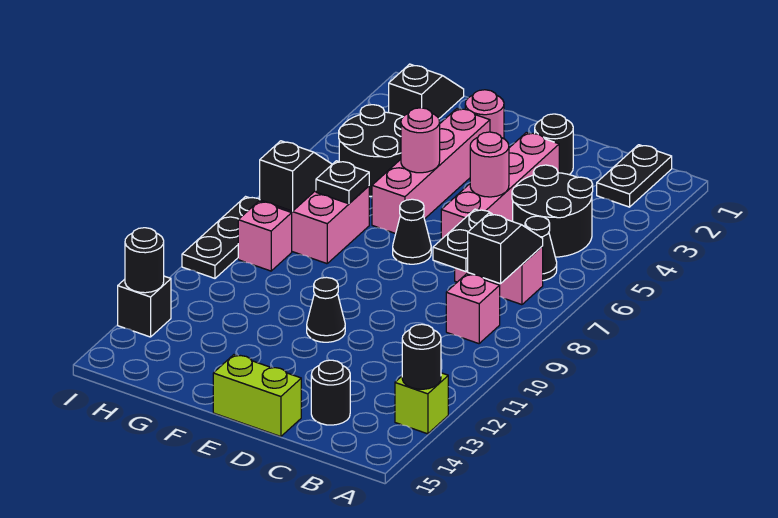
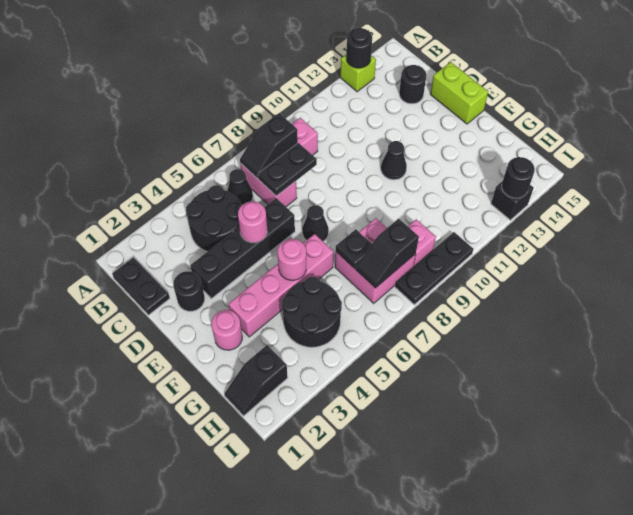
black plate B1:B2 level 1 -> black plate B1:C1 level 1
pink brick D3:D6 level 1 -> black brick D3:D6 level 1

